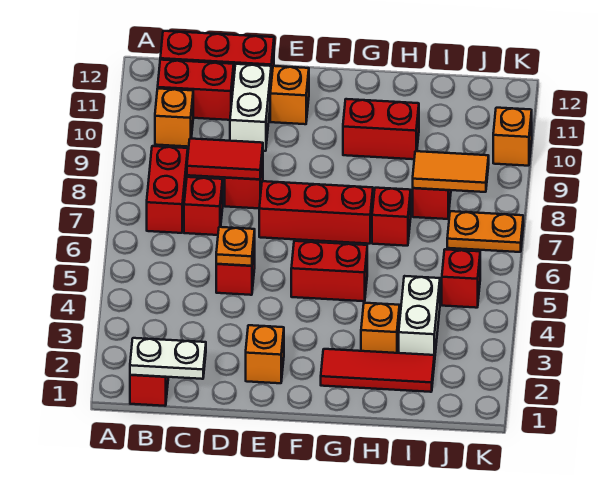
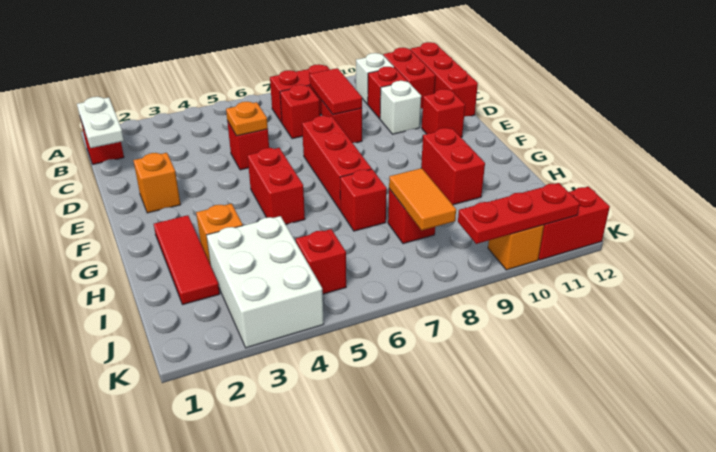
orange brick B10 level 1 -> white brick B10 level 1
none -> red brick C10 level 1
white brick D10:D11 level 1 -> white brick D10 level 1
orange brick E11 level 1 -> red brick E11 level 1
white brick I3:I4 level 1 -> white brick I3:K4 level 1
orange plate J7:K7 level 1 -> none
none -> red plate K9:K11 level 2
none -> red brick K11:K12 level 1

